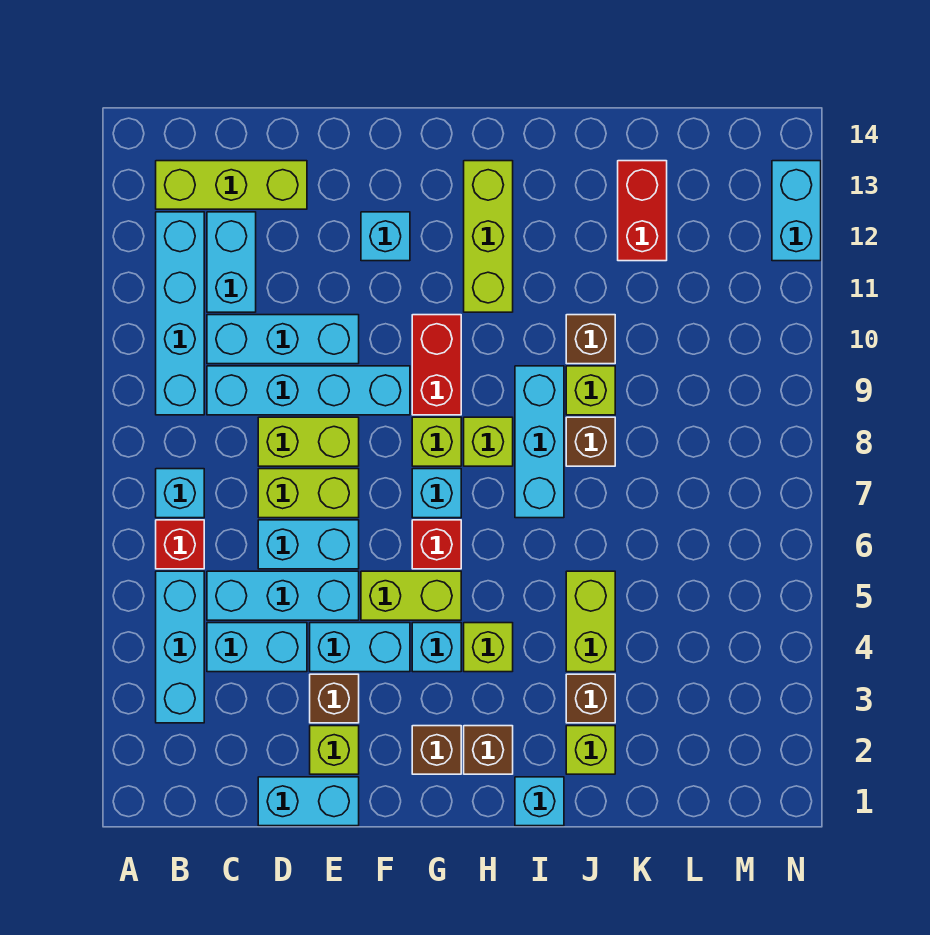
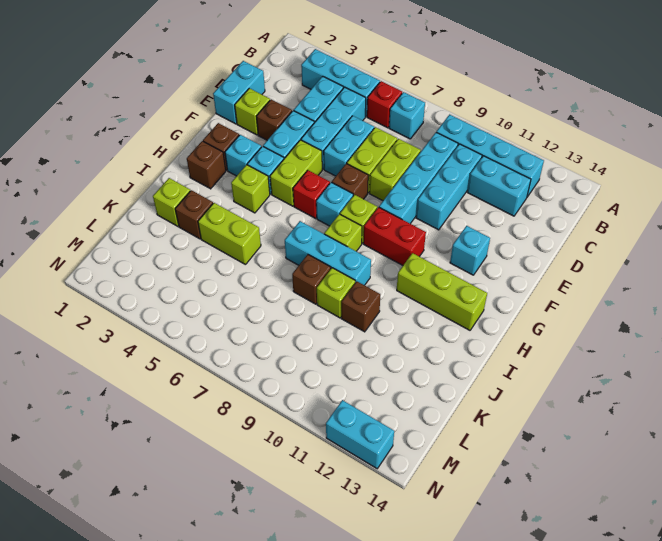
lime brick B13:D13 level 1 -> none
none -> brown brick F7 level 1
cyan brick I1 level 1 -> cyan brick G3 level 1
red brick K12:K13 level 1 -> none

